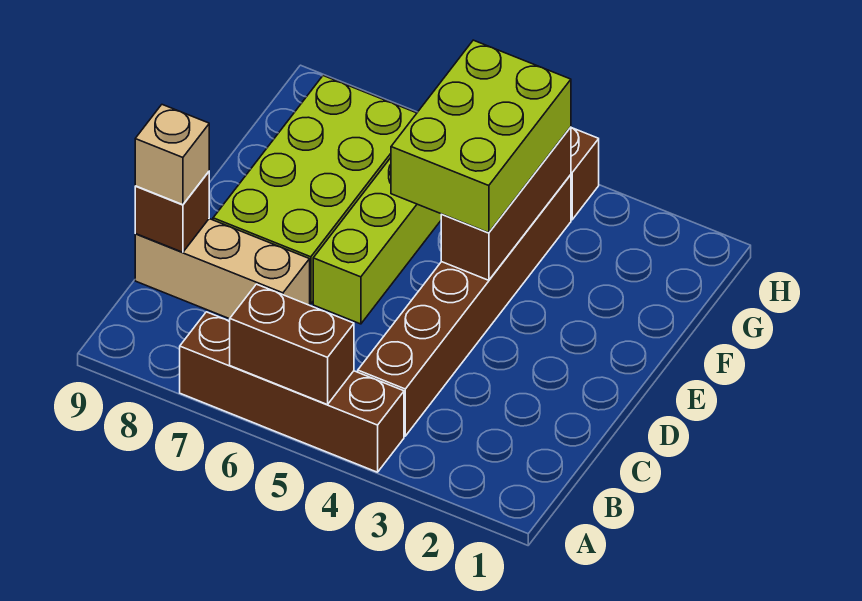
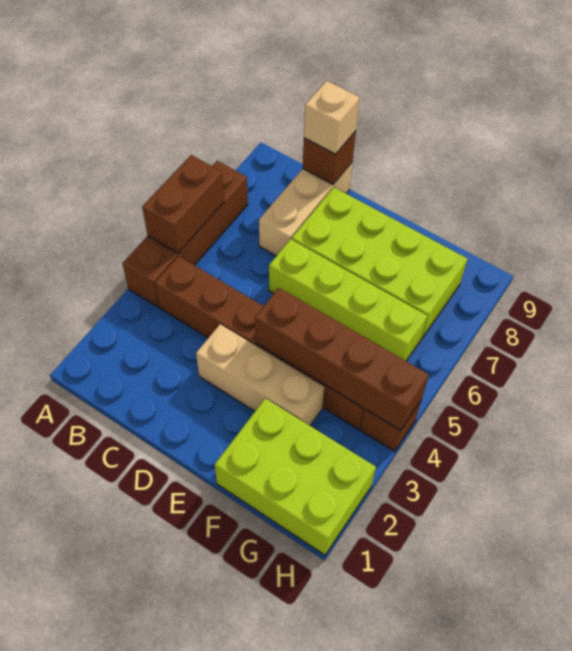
none -> tan brick D3:F3 level 1
brown brick E4:G4 level 2 -> brown brick E4:H4 level 2
lime brick E4:G5 level 3 -> lime brick F1:H2 level 1

